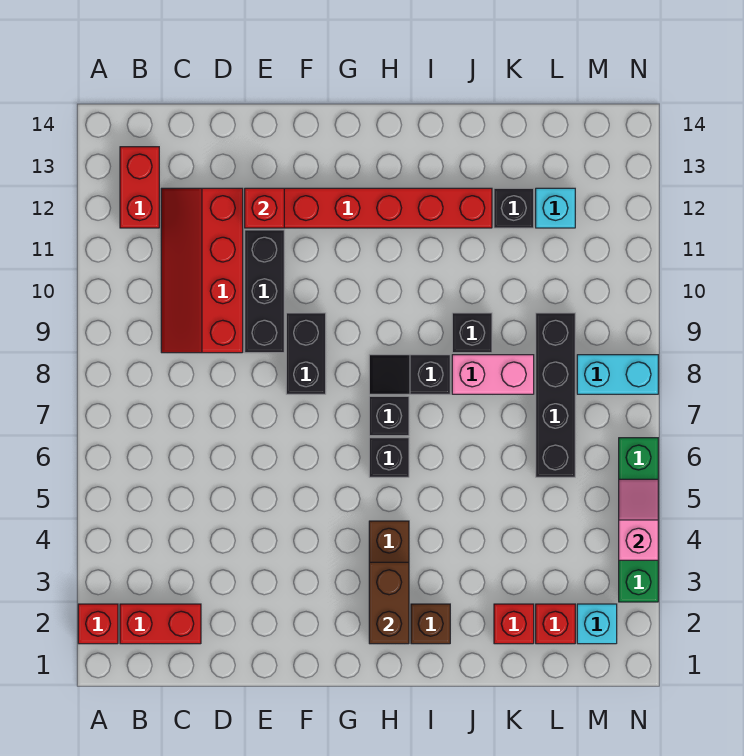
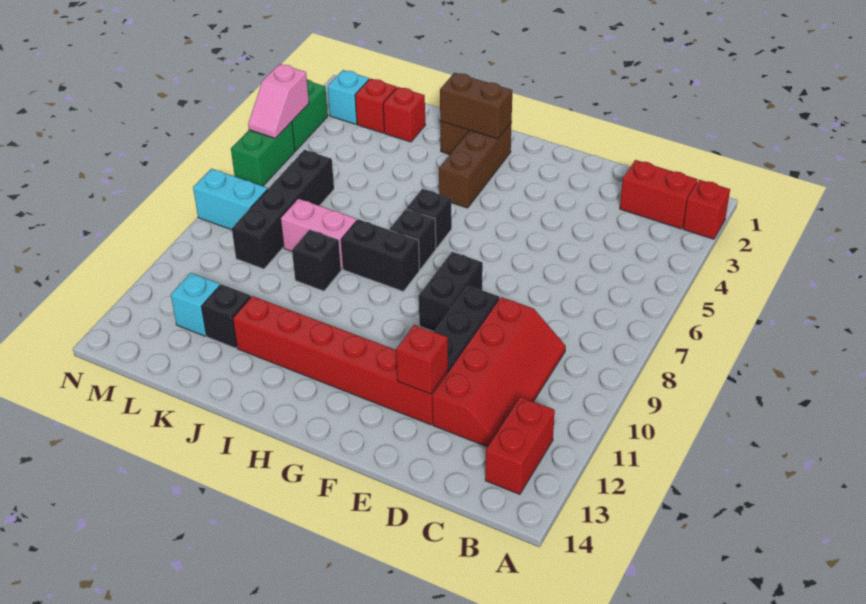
brown brick H2:H3 level 2 -> brown brick H2:I2 level 2
black slope H8:I8 level 1 top I -> black brick H8:I8 level 1

